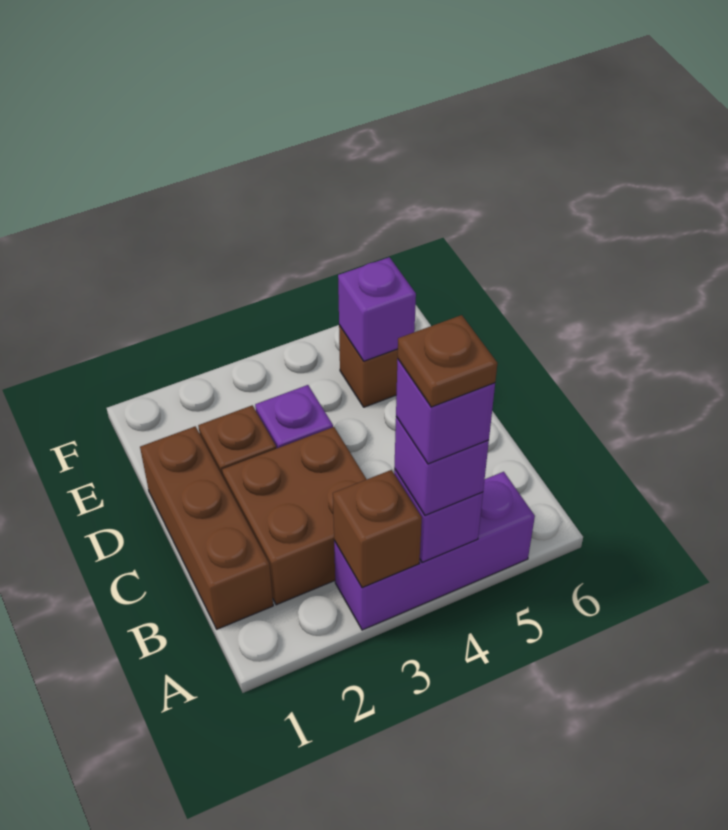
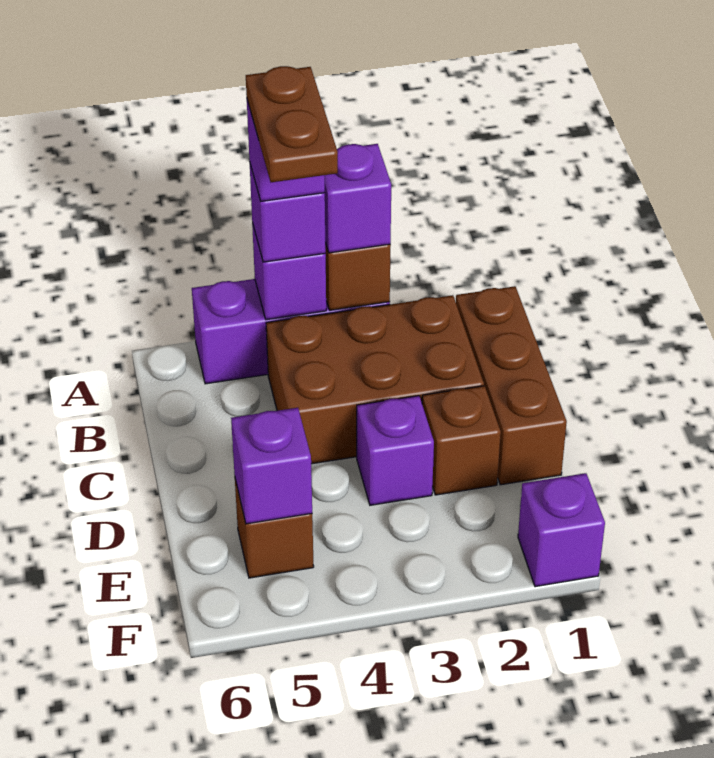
none -> purple brick A3 level 3
brown plate A4 level 5 -> brown plate A4:B4 level 5
brown brick B2:C3 level 1 -> brown brick B2:C4 level 1
none -> purple brick F1 level 1

